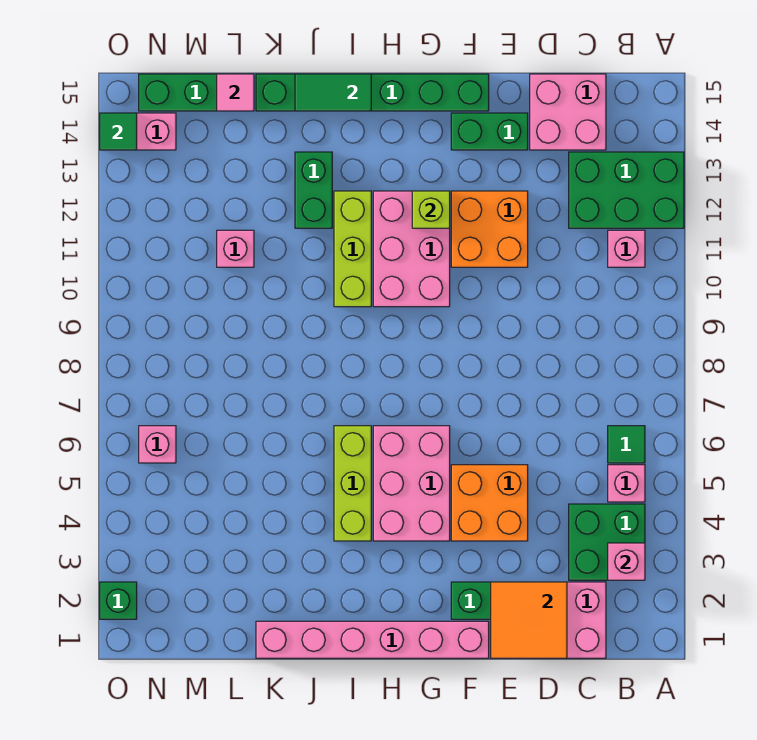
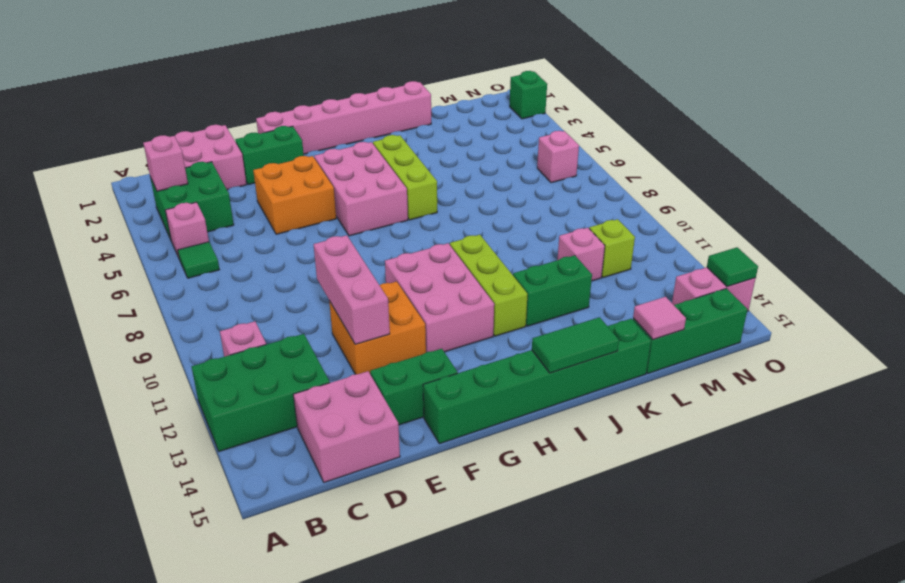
orange tile D1:E2 level 2 -> none
none -> pink brick E10:E12 level 2
lime brick G12 level 2 -> lime brick M11 level 1
green brick J12:J13 level 1 -> green brick J12:K12 level 1

